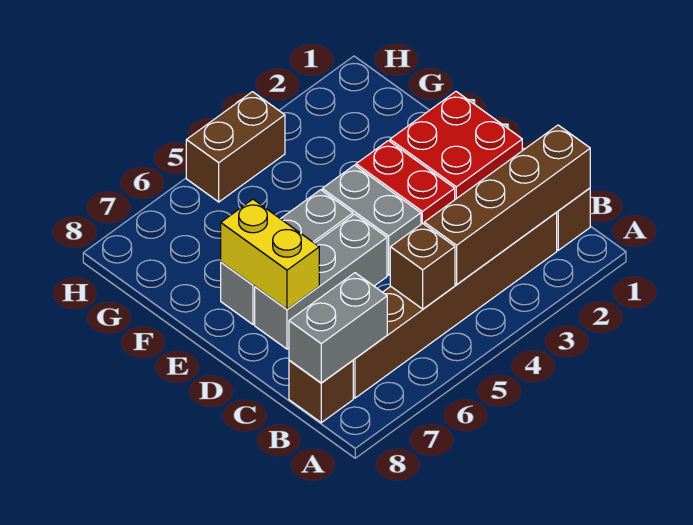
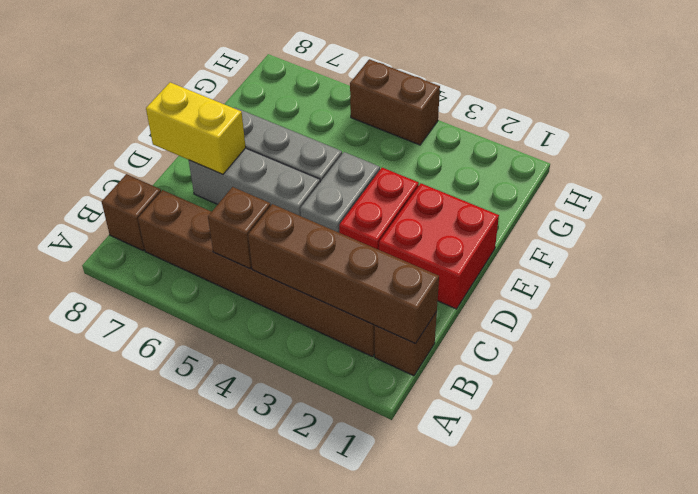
grey brick B7:B8 level 2 -> none
yellow brick D7:E7 level 2 -> yellow brick D7:D8 level 2

